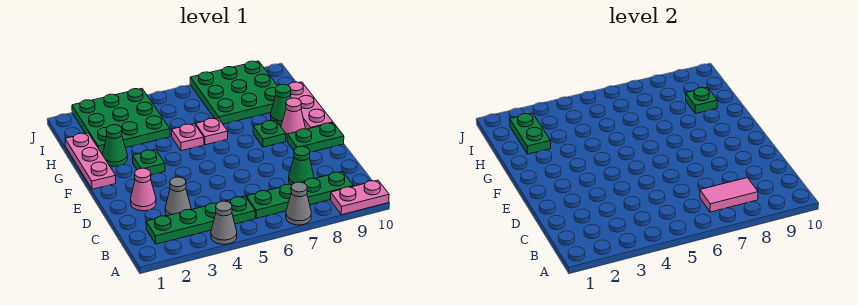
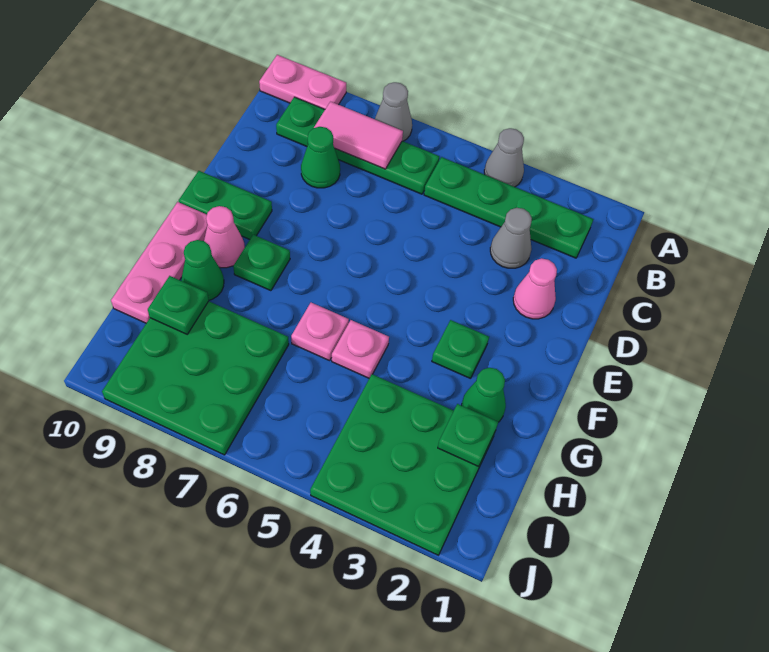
pink plate F1:H1 level 1 -> none
green plate H2:I2 level 2 -> green plate H2 level 2

